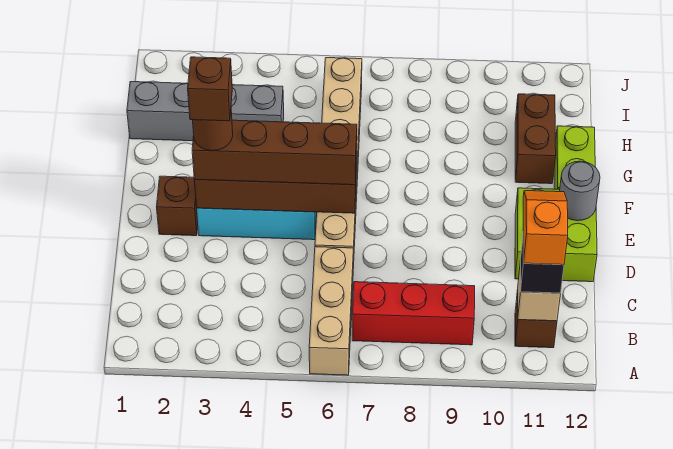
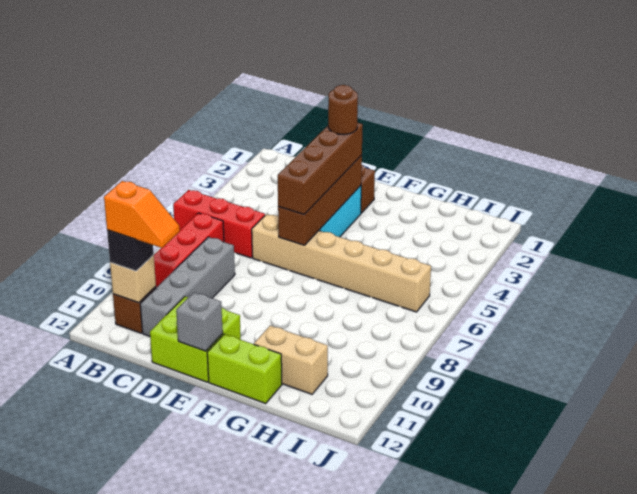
tan brick A6:C6 level 1 -> red brick A6:C6 level 1
brown brick E3 level 5 -> none
grey round brick E12 level 2 -> grey brick E12 level 2
brown brick G11:H11 level 1 -> tan brick G11:H11 level 1
grey brick H1:H4 level 1 -> grey brick C8:C11 level 1

